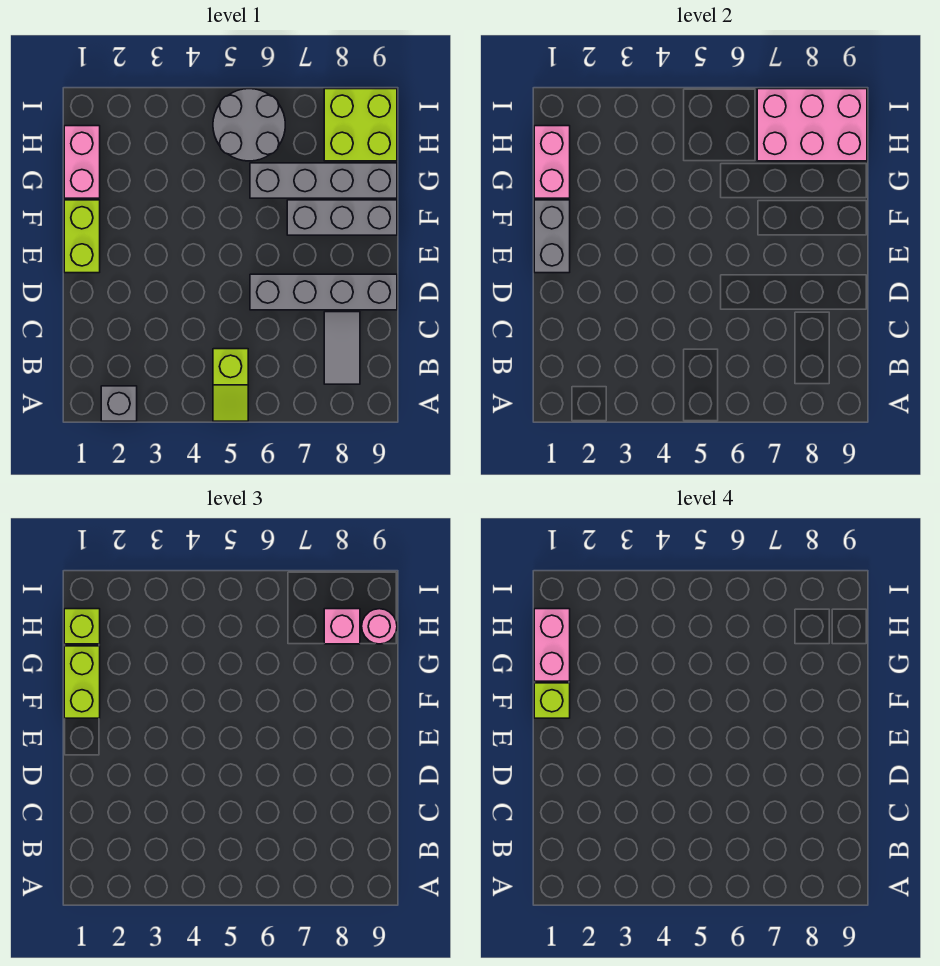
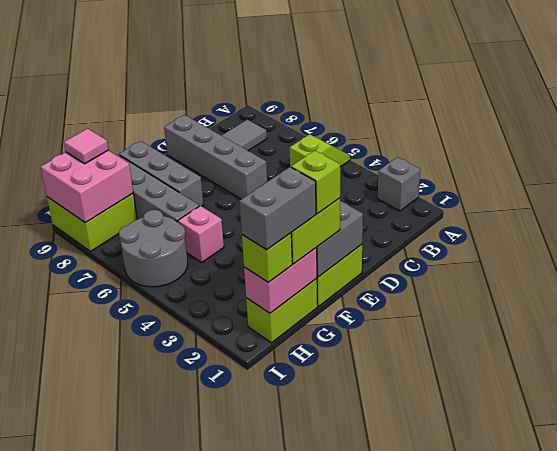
pink brick G1:H1 level 1 -> lime brick G1:H1 level 1
pink brick G1:H1 level 4 -> grey brick G1:H1 level 4
pink brick H7:I9 level 2 -> pink brick H8:I9 level 2
pink brick H8 level 3 -> pink brick G5 level 1
pink round brick H9 level 3 -> pink tile H9 level 3

